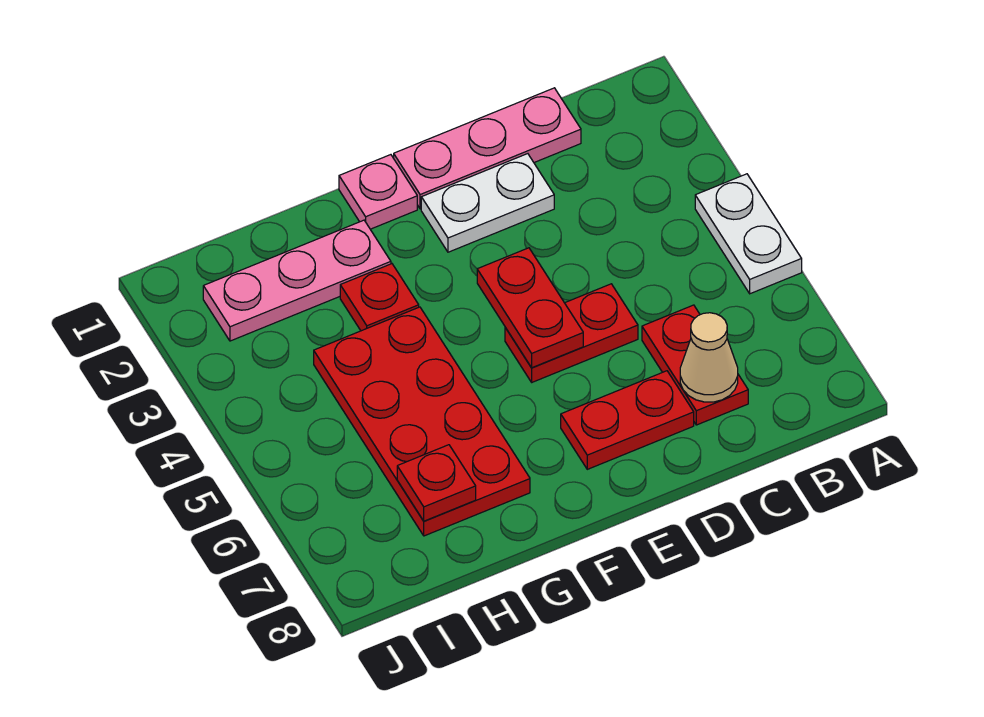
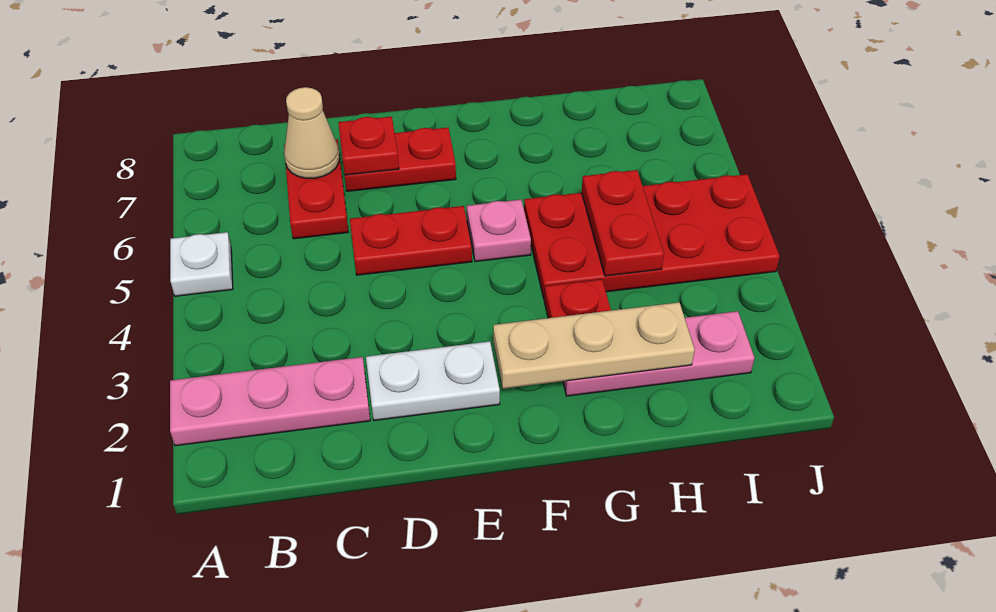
white plate A4:A5 level 1 -> white plate A5 level 1
pink plate C1:E1 level 1 -> pink plate A2:C2 level 1
red plate E4:E5 level 2 -> red plate H4:H5 level 2
pink plate F1 level 1 -> pink plate F5 level 1
none -> tan plate F2:H2 level 2
red plate G4:H7 level 1 -> red plate G4:J5 level 1
red plate H7 level 2 -> red plate D7 level 2

